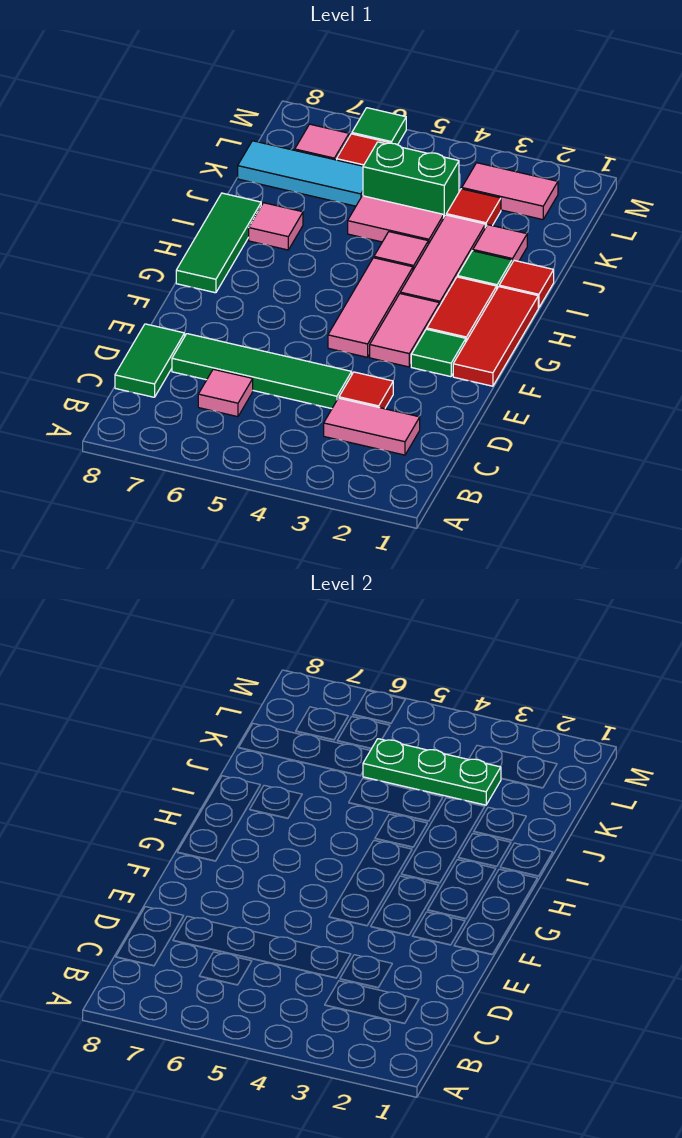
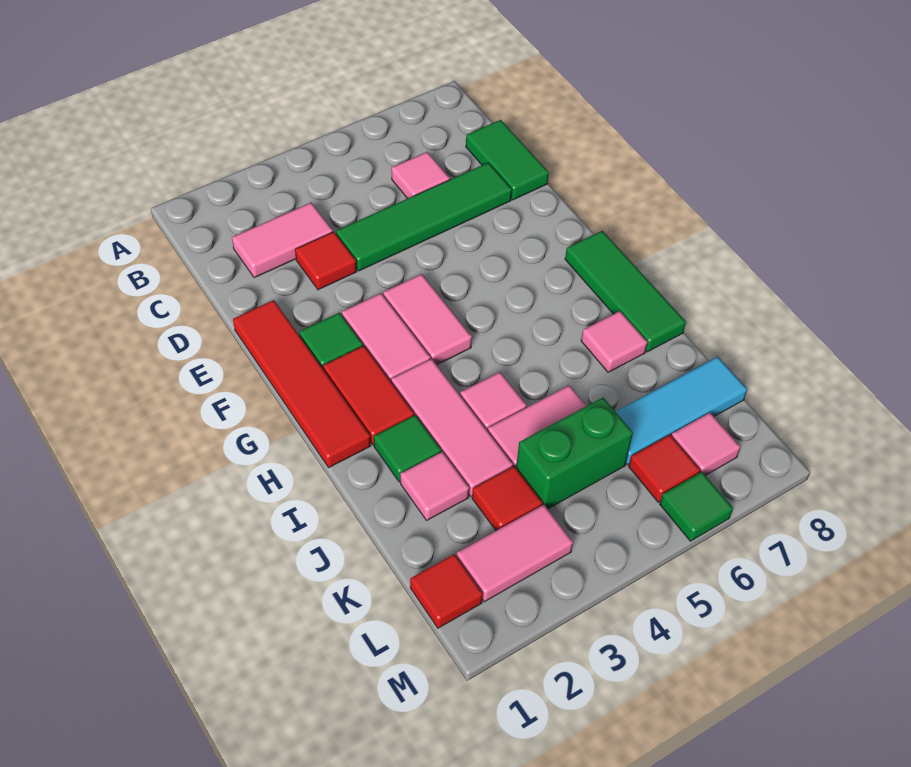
red tile F1:H1 level 1 -> red tile E1:H1 level 1
pink tile F4:H4 level 1 -> pink tile F4:G4 level 1
red tile I1 level 1 -> red tile L1 level 1
green plate K3:K5 level 2 -> none

